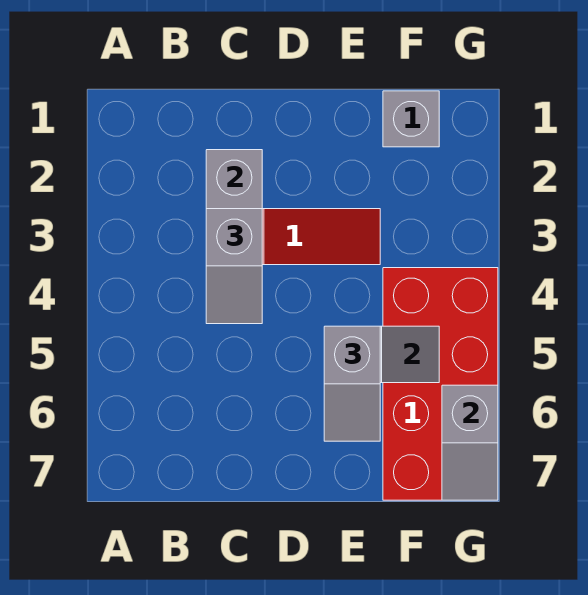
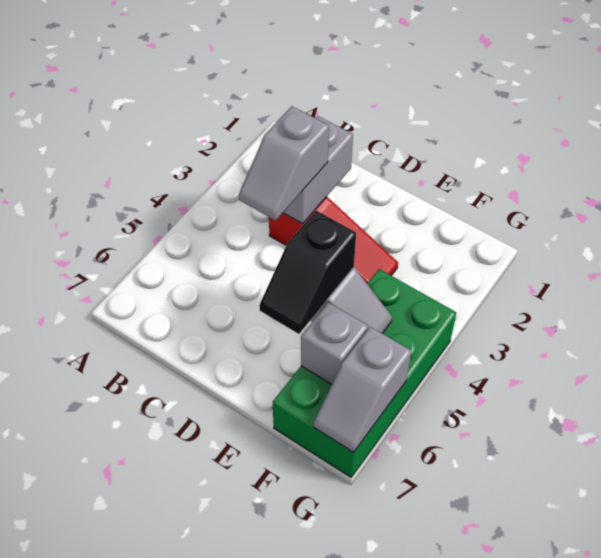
grey slope E5:E6 level 3 top 5 -> black slope E5:E6 level 3 top 5
grey brick F1 level 1 -> grey brick F6 level 2
red brick F4:G7 level 1 -> green brick F4:G7 level 1

